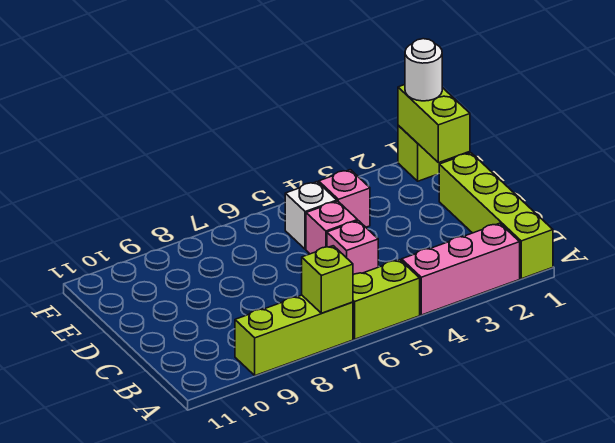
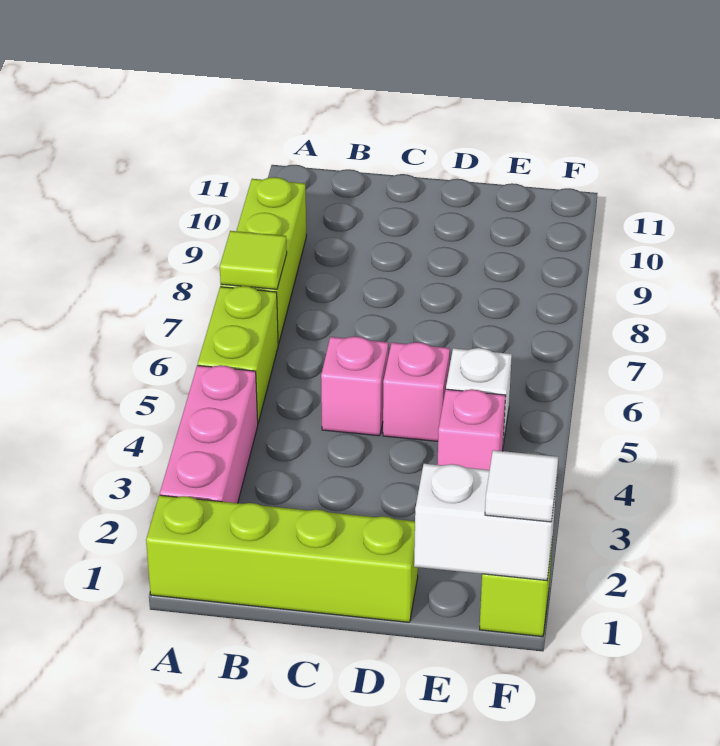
lime brick A7 level 2 -> lime tile A7 level 2
lime brick E1:F1 level 2 -> white brick E1:F1 level 2
white round brick F1 level 3 -> white tile F1 level 3

